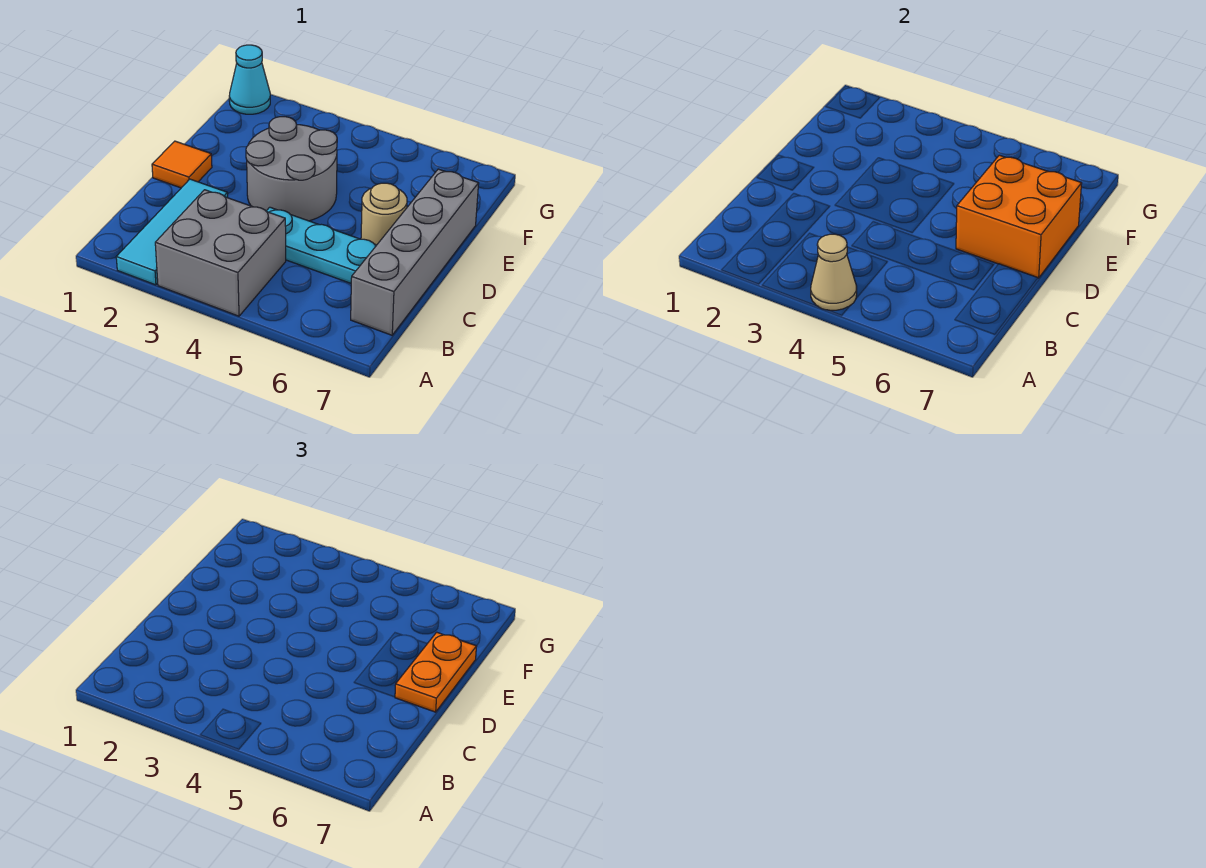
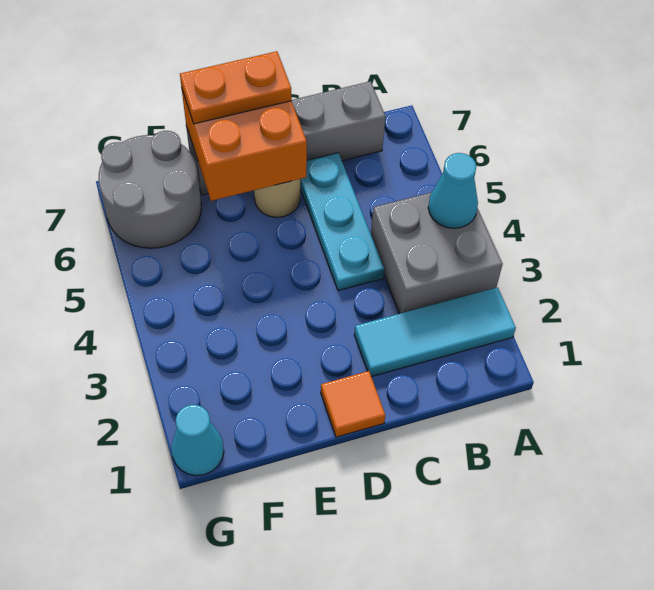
tan cone A4 level 2 -> cyan cone A4 level 2
grey round brick D3:E4 level 1 -> grey round brick F6:G7 level 1

